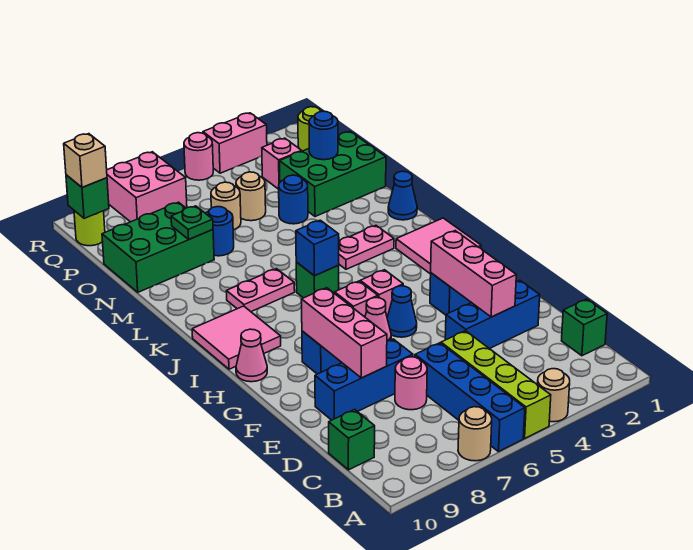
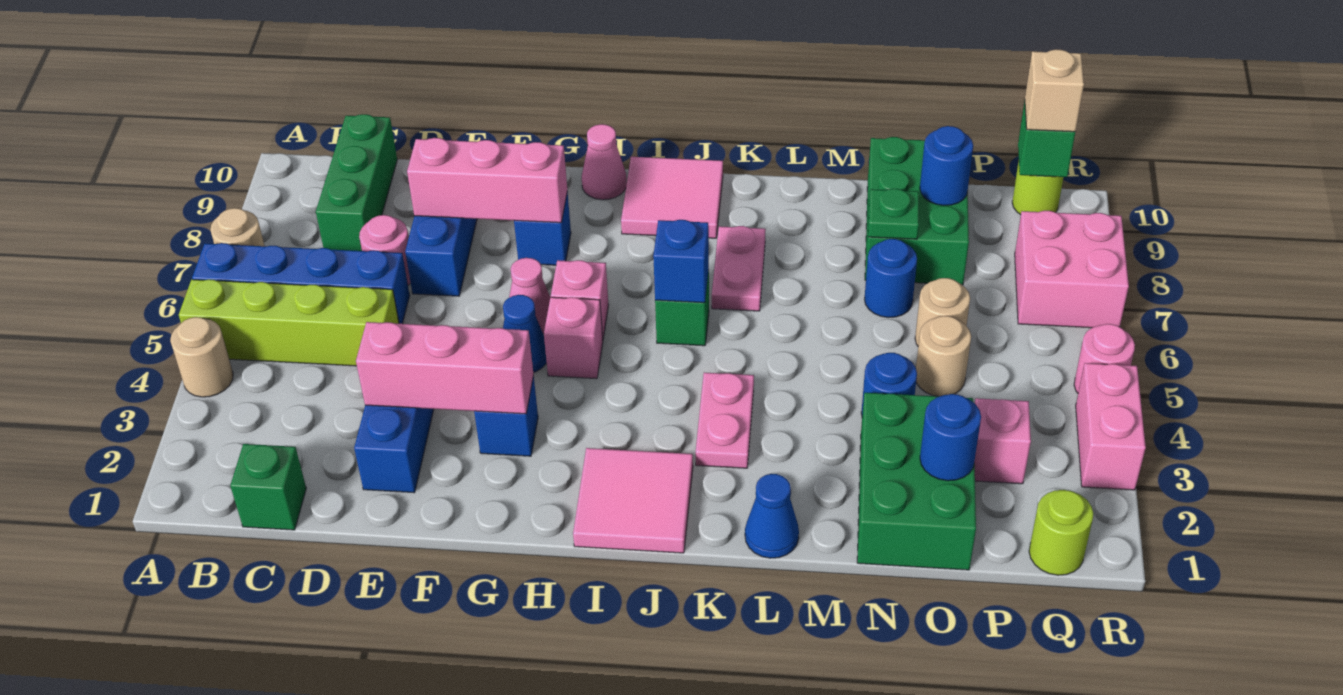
green brick C10 level 1 -> green brick C8:C10 level 1
none -> blue round brick O9 level 2

